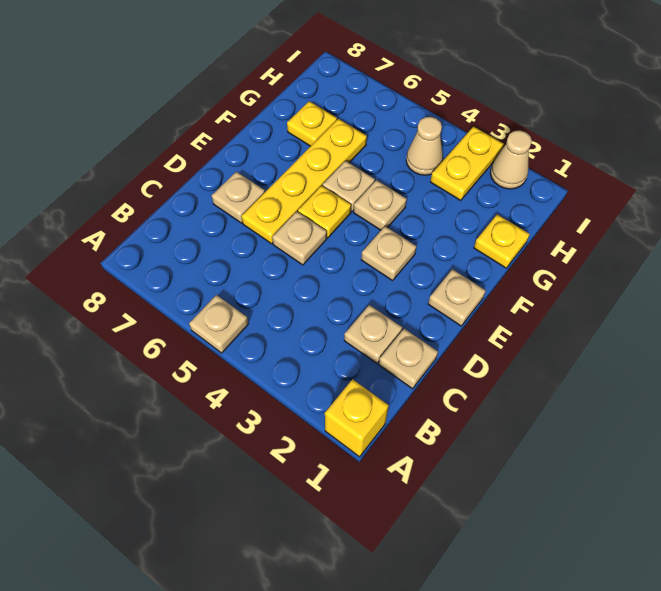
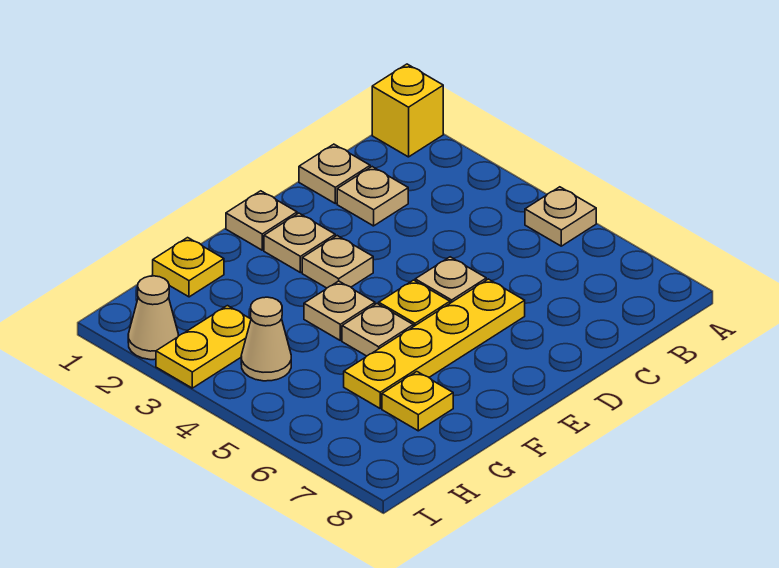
tan plate D7 level 1 -> tan plate E2 level 1

